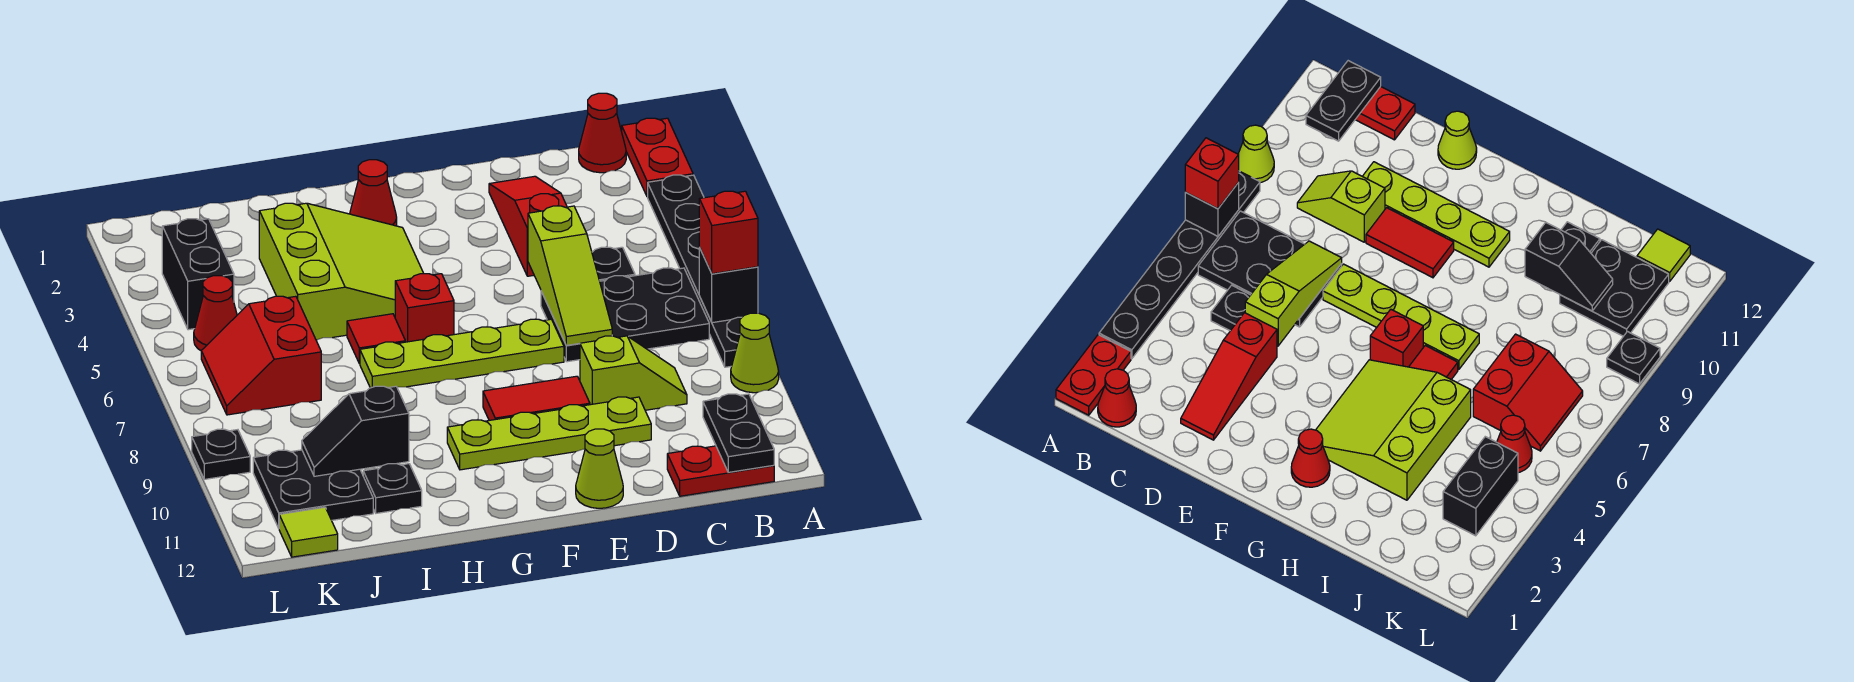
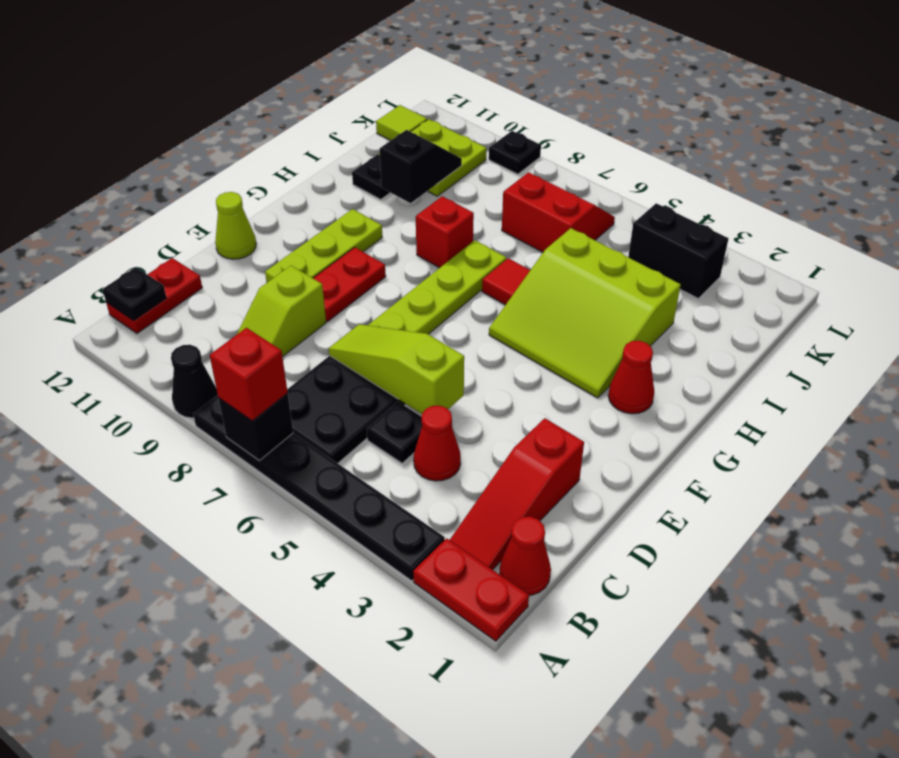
lime cone A9 level 1 -> black cone A9 level 1
black plate B11:B12 level 2 -> black plate B12 level 2
red slope D2:D4 level 1 top 4 -> red slope B2:D2 level 1 top D
lime plate D10:G10 level 1 -> lime plate E10:G10 level 1
red tile E9:F9 level 1 -> red plate E9:F9 level 1
red brick G6 level 1 -> red brick H8 level 1
black plate J10:K11 level 1 -> lime plate J10:K11 level 1
red cone K5 level 1 -> red cone C4 level 1

